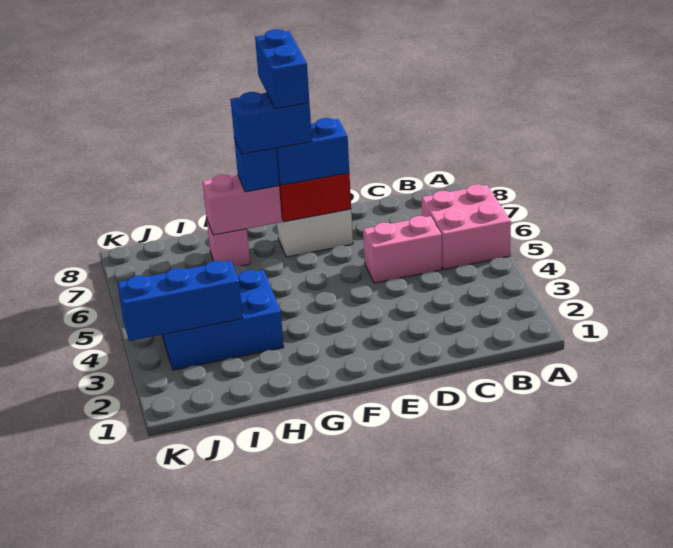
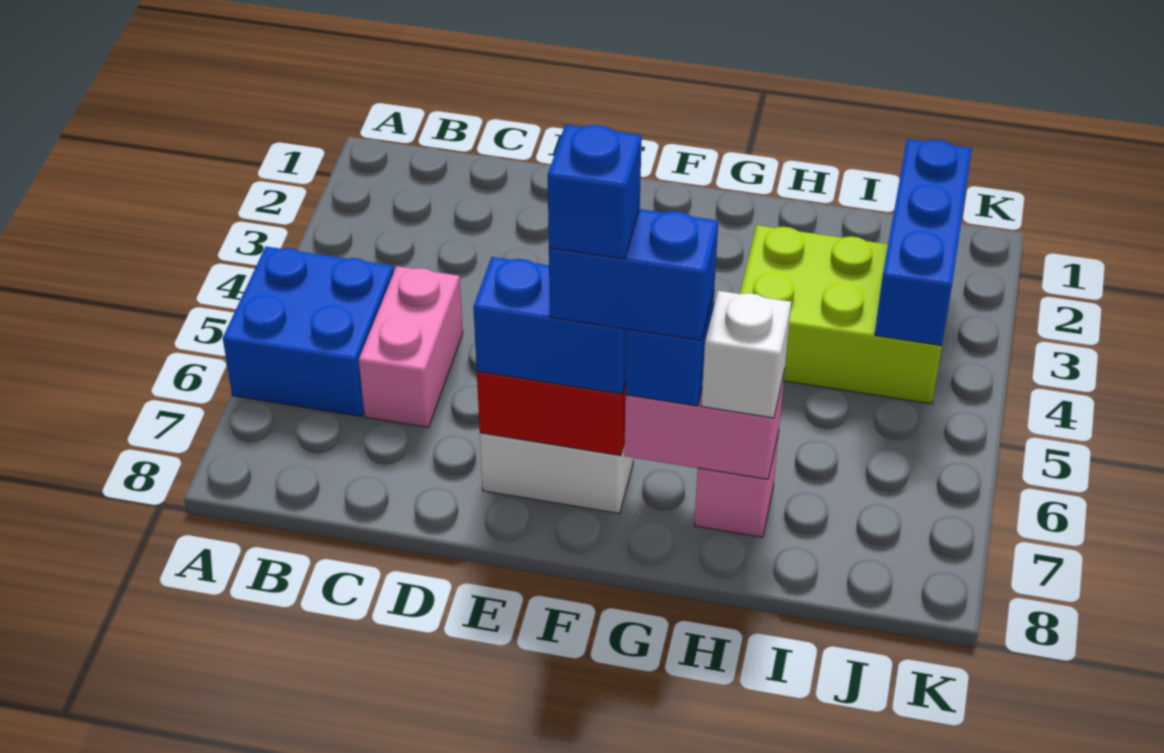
pink brick A5:B6 level 1 -> blue brick A5:B6 level 1
pink brick C5:D5 level 1 -> pink brick C5:C6 level 1
blue brick F7:F8 level 5 -> blue brick F7 level 5
blue brick H3:J4 level 1 -> lime brick H3:J4 level 1
none -> white brick H7 level 3
blue brick I3:K3 level 2 -> blue brick J2:J4 level 2

